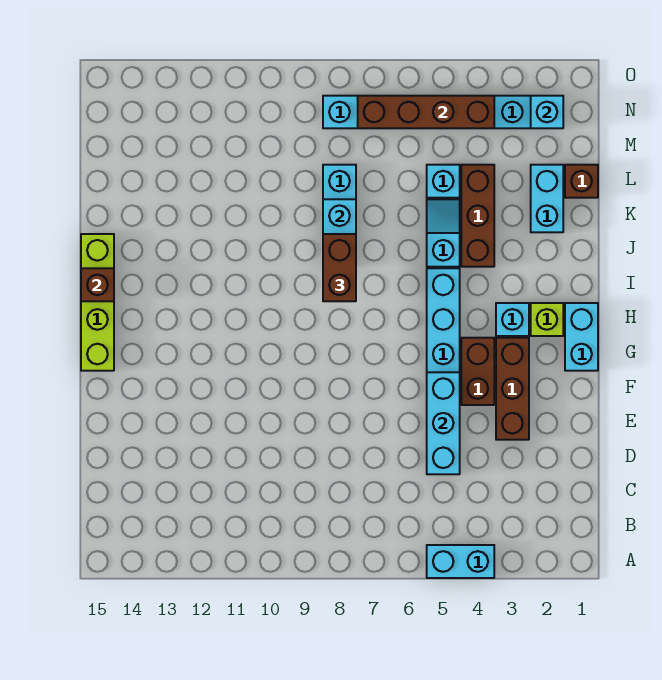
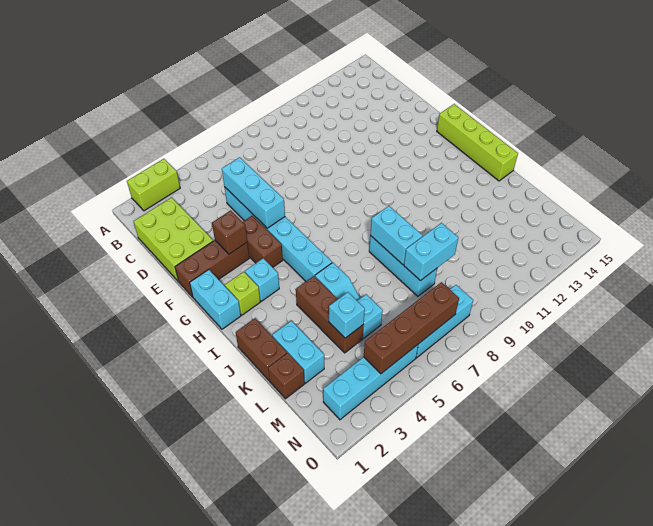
none -> lime brick A2:A3 level 1
cyan brick A4:A5 level 1 -> cyan brick L8:L9 level 2
none -> lime brick C1:E2 level 1
brown brick E3:G3 level 1 -> brown brick F1:F3 level 1
brown brick I8:J8 level 3 -> brown brick J1:K1 level 1
brown brick I15 level 2 -> brown brick F3 level 2
cyan brick N2 level 2 -> cyan brick L4 level 2

